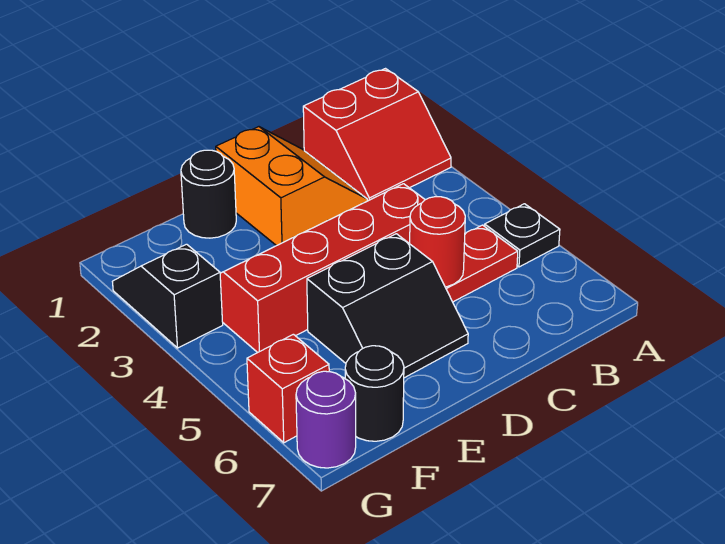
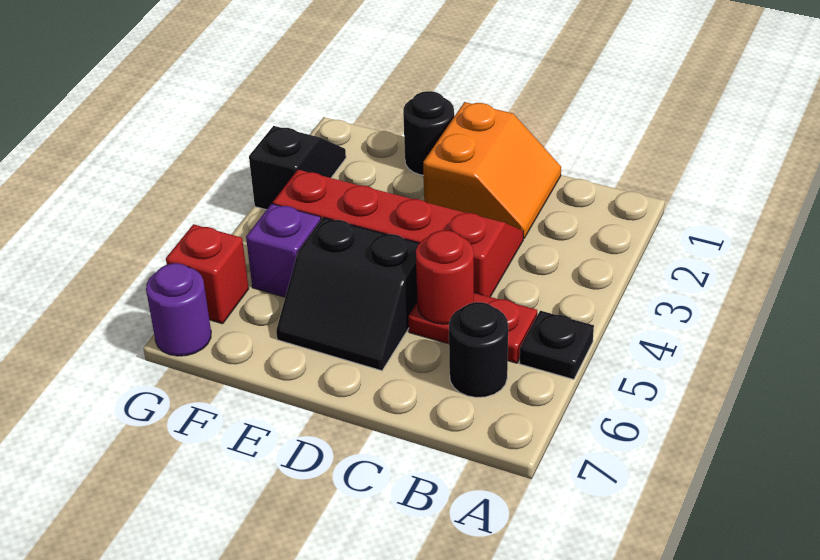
red slope A1:B2 level 1 top 1 -> none
none -> purple brick F5 level 1
black round brick F7 level 1 -> black round brick B6 level 1

